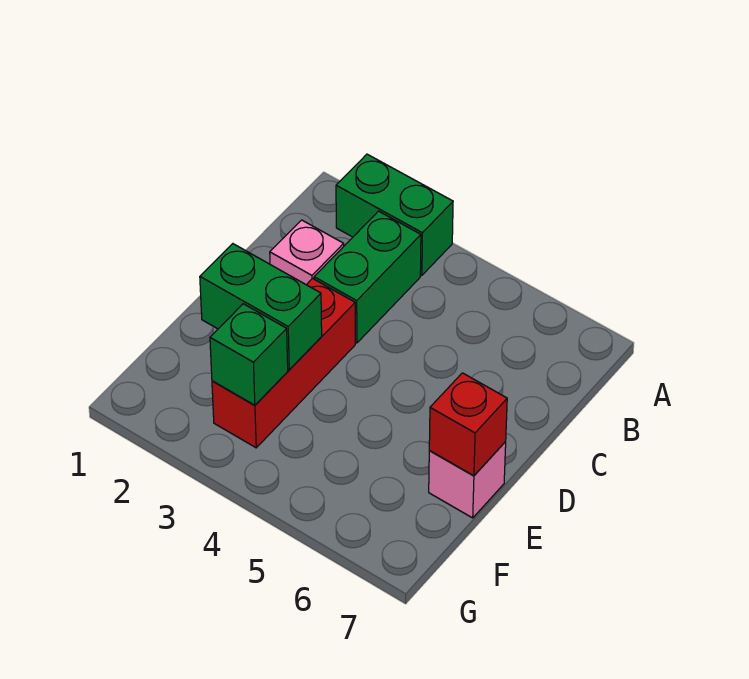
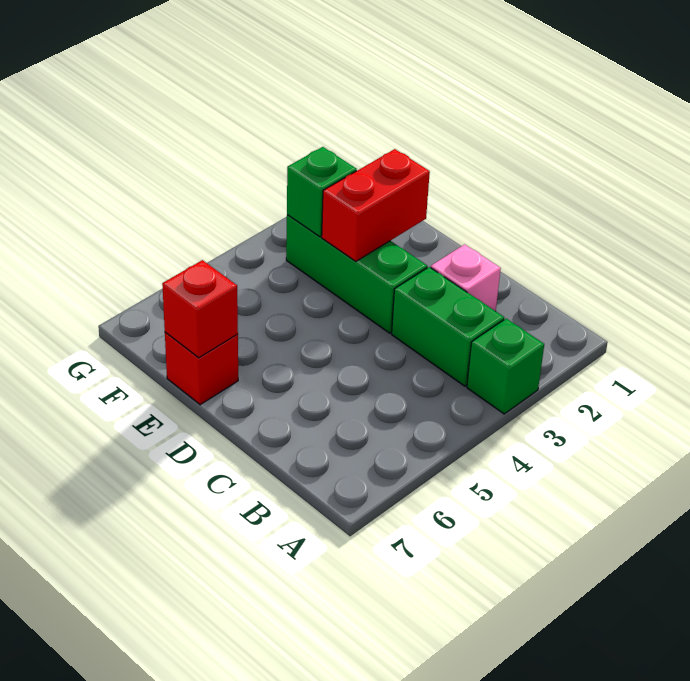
green brick A2:A3 level 1 -> green brick A3 level 1
red brick D3:F3 level 1 -> green brick D3:F3 level 1
green brick E2:E3 level 2 -> red brick E2:E3 level 2
pink brick E7 level 1 -> red brick E7 level 1

